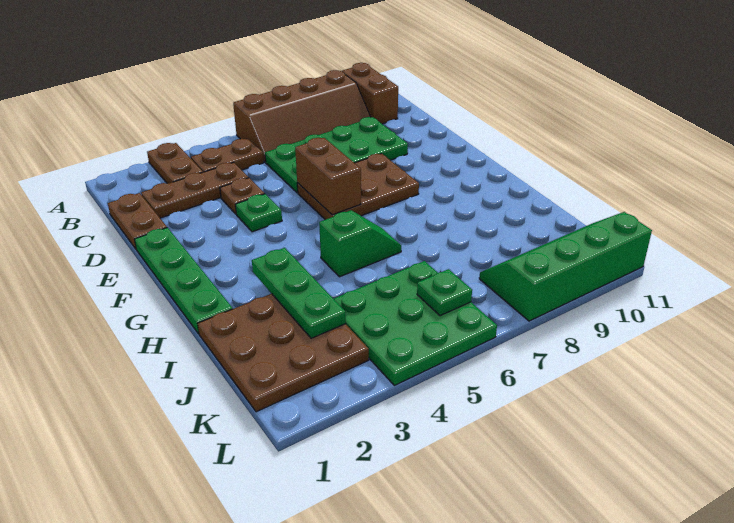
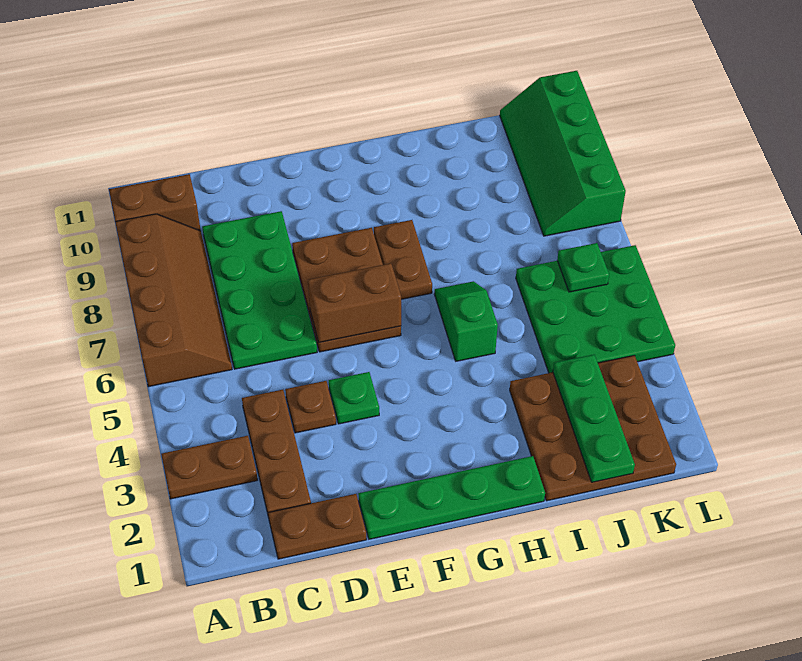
brown plate B4:B5 level 1 -> brown plate G7:G8 level 1
green plate H3:J3 level 2 -> green plate J1:J3 level 2

